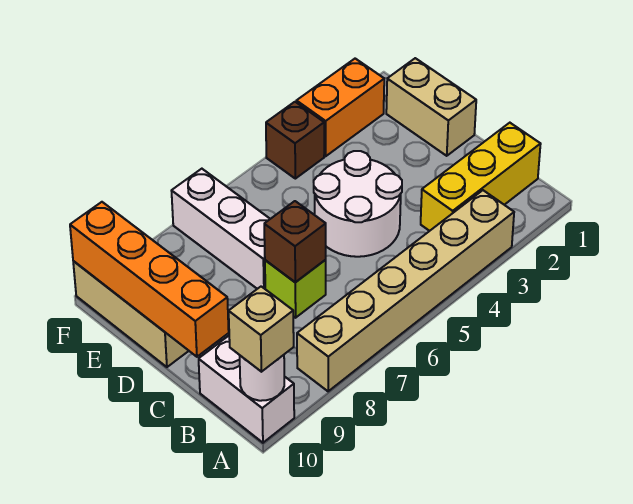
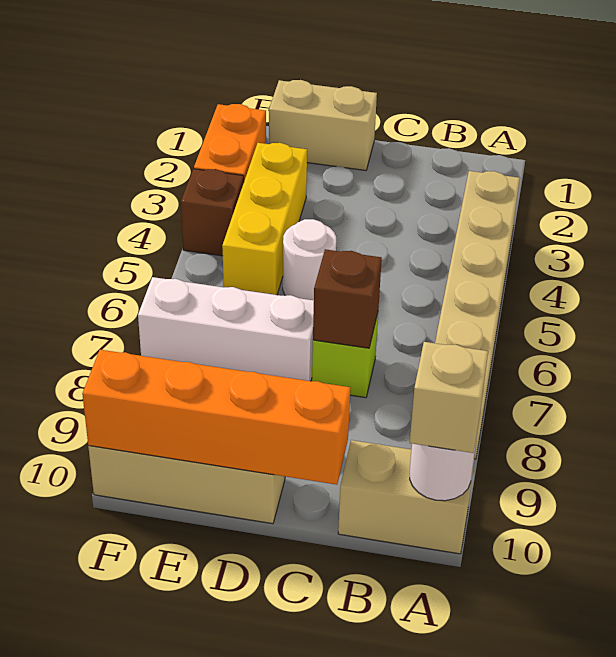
white brick A10:B10 level 1 -> tan brick A10:B10 level 1
yellow brick B1:B3 level 1 -> yellow brick E3:E5 level 1
white round brick C4:D5 level 1 -> white round brick D5 level 1

